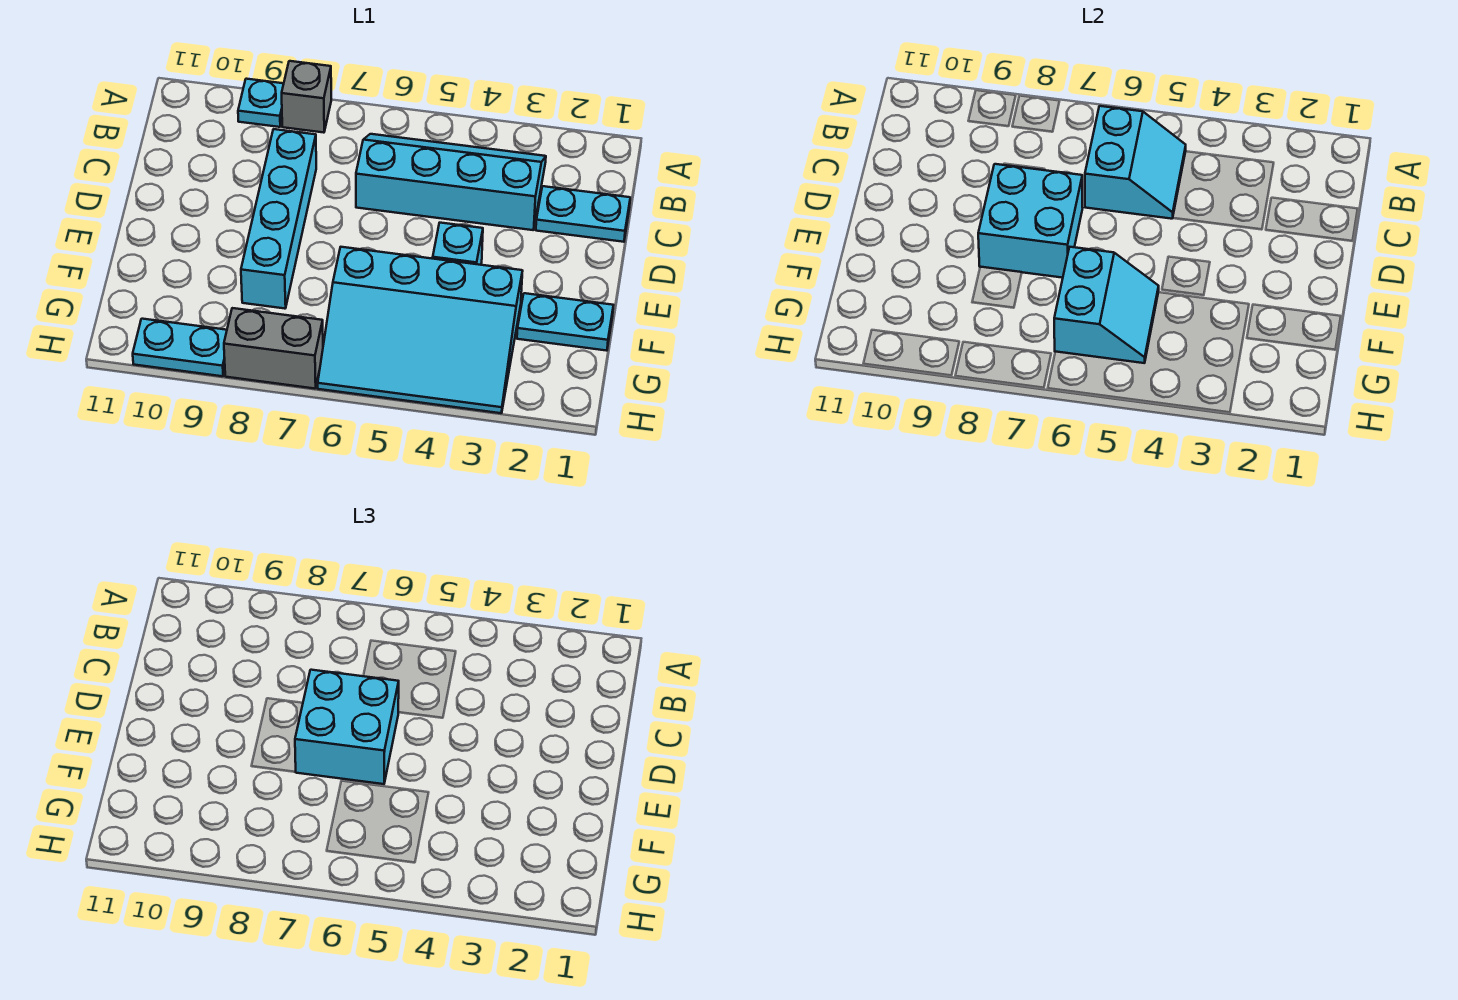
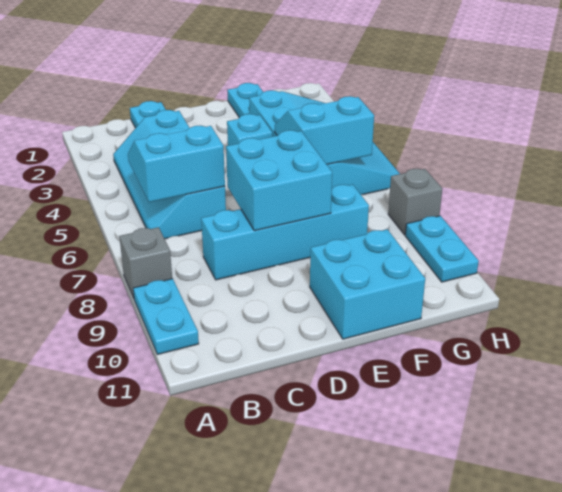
cyan plate A9 level 1 -> cyan plate A9:A10 level 1
cyan brick D6:E7 level 3 -> cyan brick E10:F11 level 1
grey brick H7:H8 level 1 -> grey brick H8 level 1

